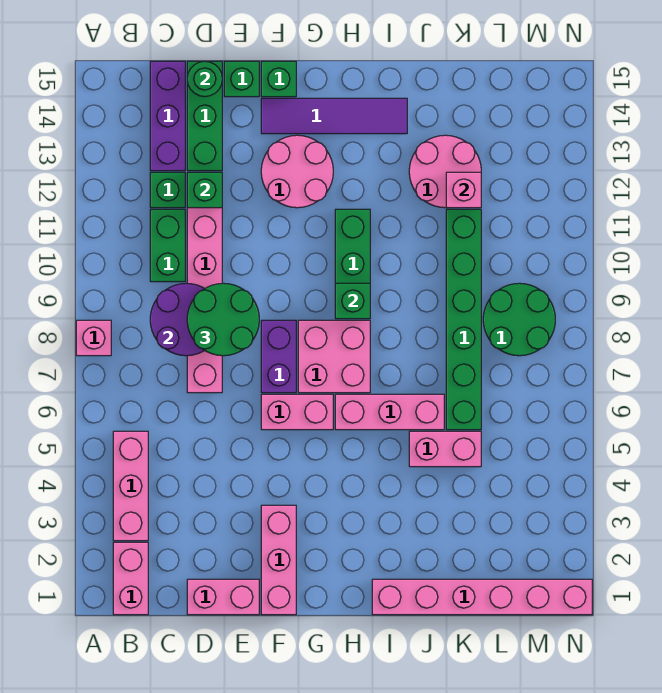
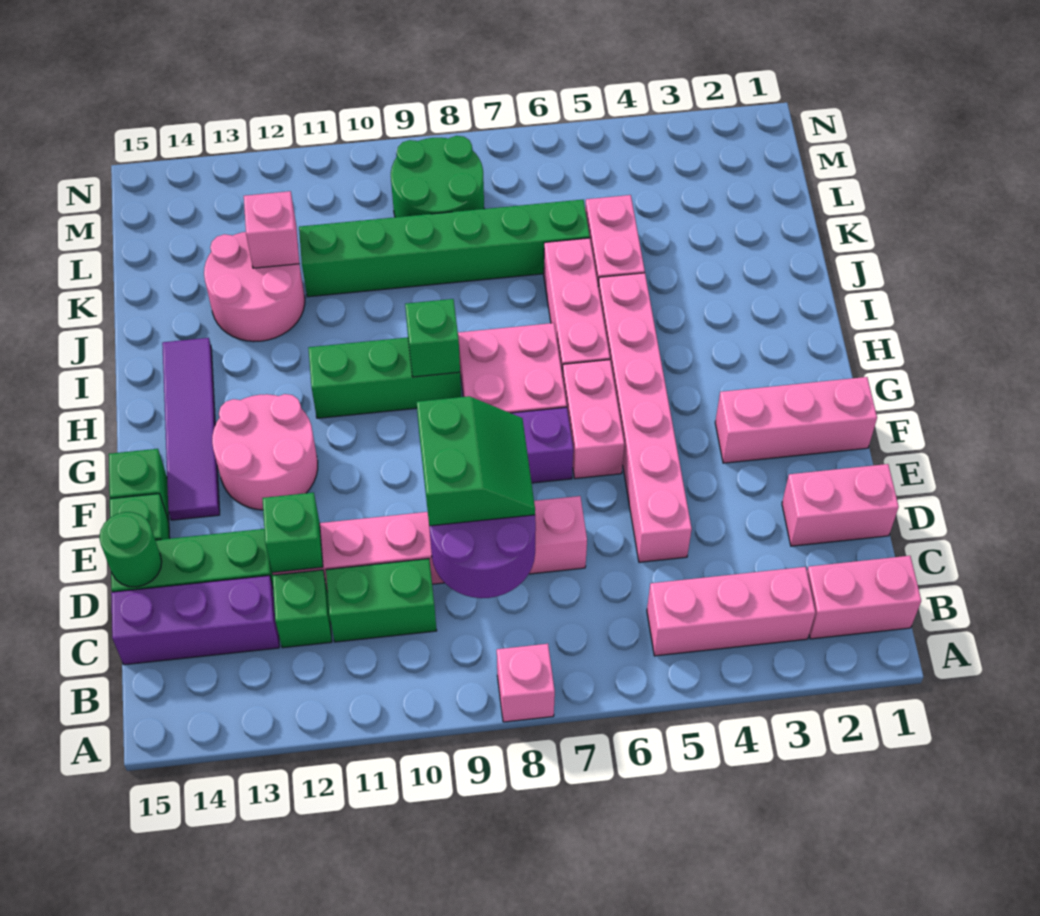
pink brick D1:E1 level 1 -> pink brick D1:D2 level 1
green round brick D8:E9 level 3 -> green slope D8:E9 level 3 top 9
pink brick I1:N1 level 1 -> pink brick D5:I5 level 1

